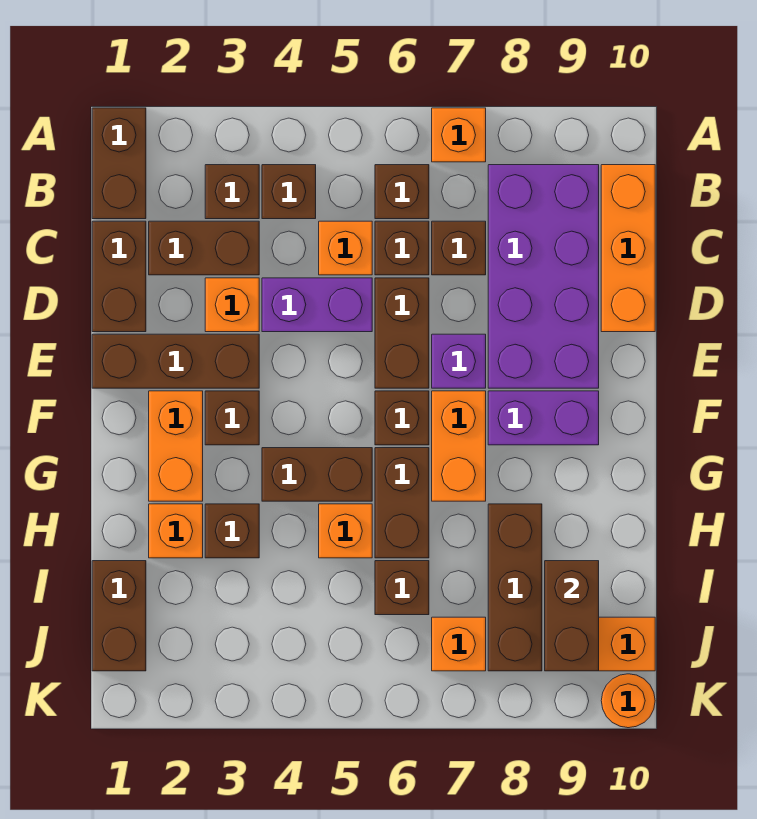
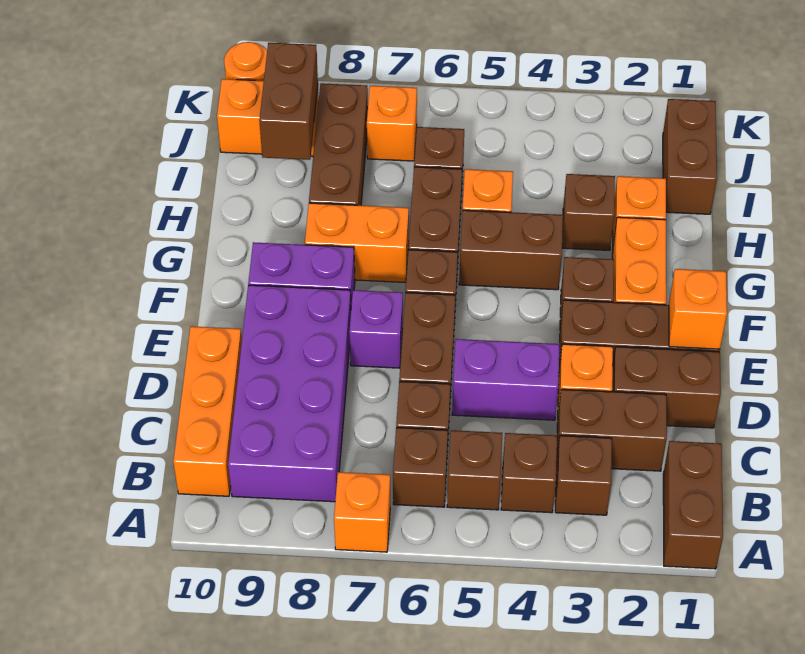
brown brick C1:D1 level 1 -> brown brick D1:D2 level 1
orange brick C5 level 1 -> orange brick E1 level 2
brown brick C7 level 1 -> brown brick B5 level 1
orange brick F7:G7 level 1 -> orange brick G7:G8 level 1

